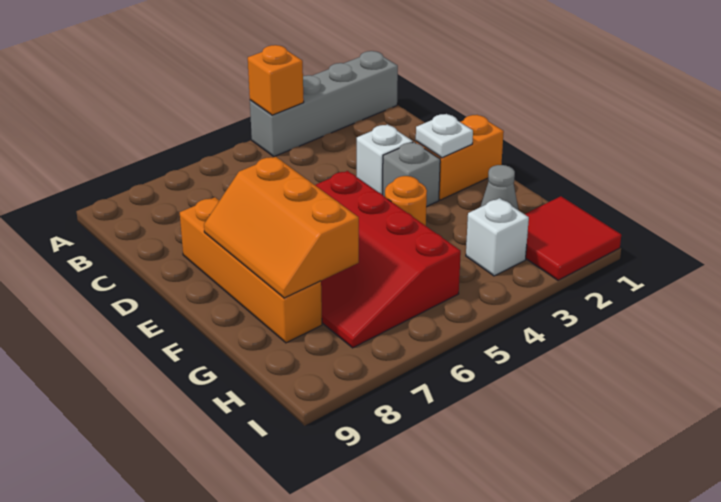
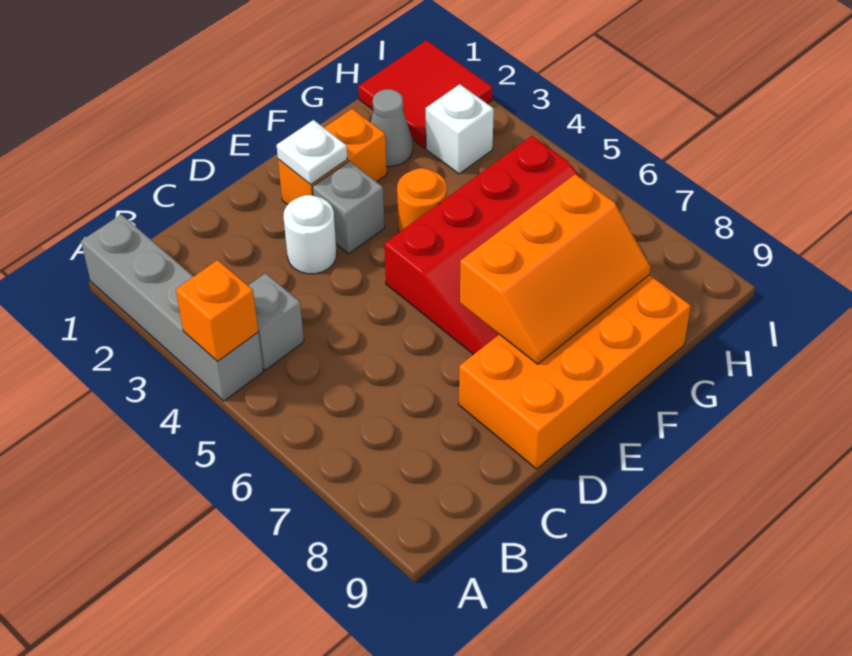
none -> grey brick B4 level 1
white brick D3 level 1 -> white round brick D3 level 1
orange brick D8:G8 level 1 -> orange brick D8:G9 level 1
orange brick E1:E2 level 1 -> orange brick E2:F2 level 1

